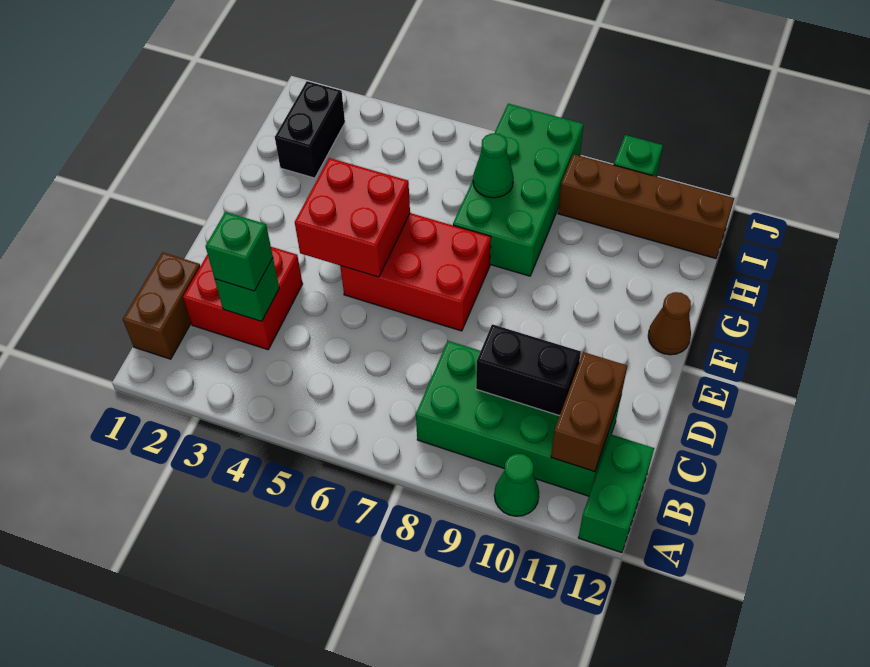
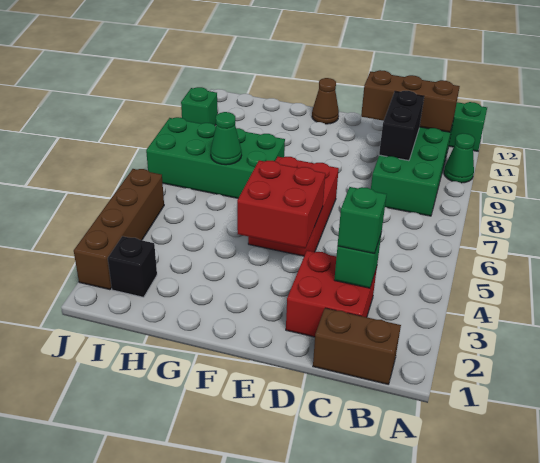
brown brick B11:C11 level 2 -> brown brick B11:D11 level 2
black brick H2:I2 level 1 -> black brick I2 level 1
brown brick I9:I12 level 1 -> brown brick J2:J5 level 1

